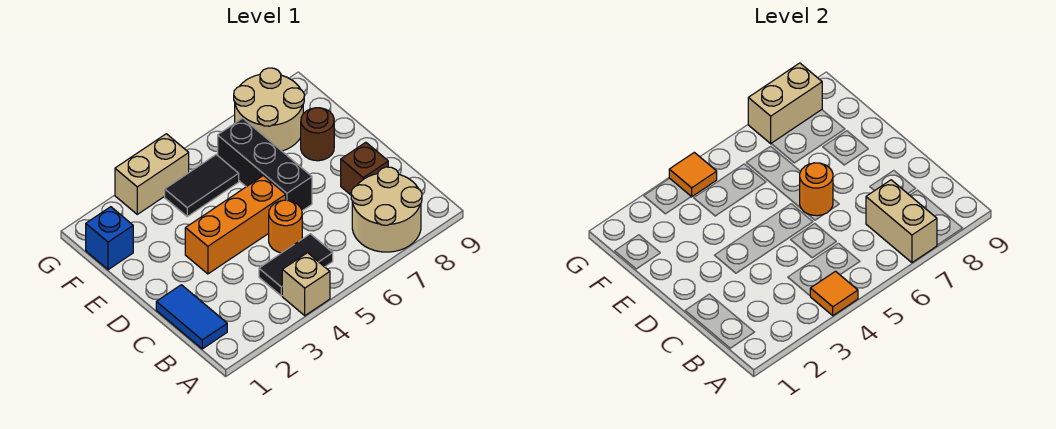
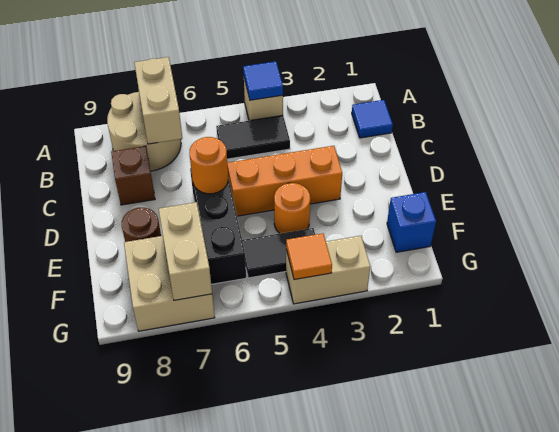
orange tile A4 level 2 -> blue tile A4 level 2
blue tile B1:C1 level 1 -> blue tile B1 level 1
orange round brick C5 level 1 -> orange round brick E4 level 1
tan round brick F7:G8 level 1 -> tan brick F7:G8 level 1
tan brick G7:G8 level 2 -> tan brick F7:G7 level 2

